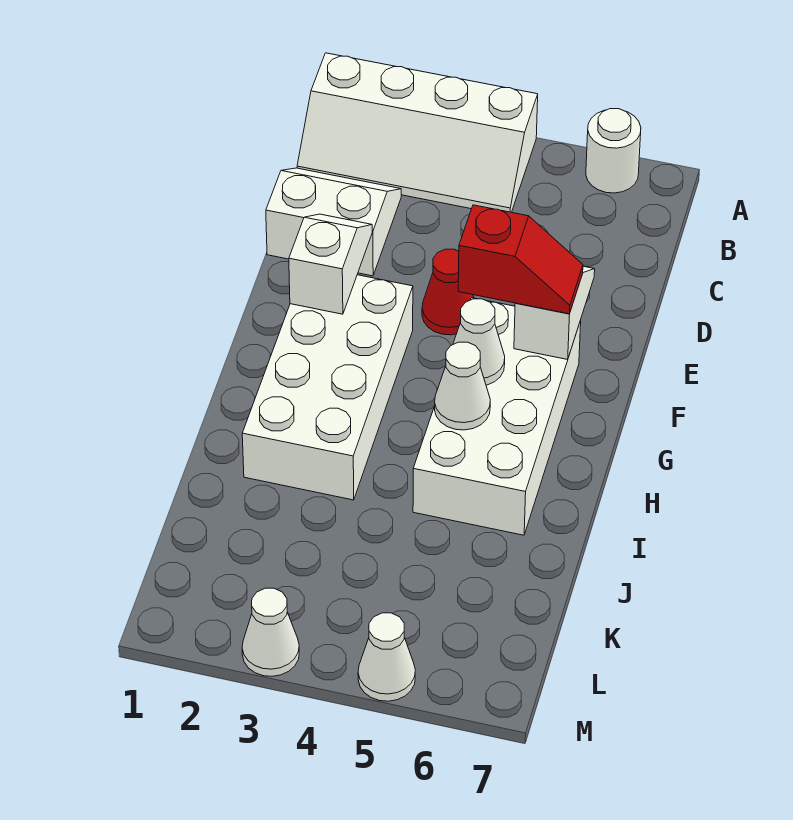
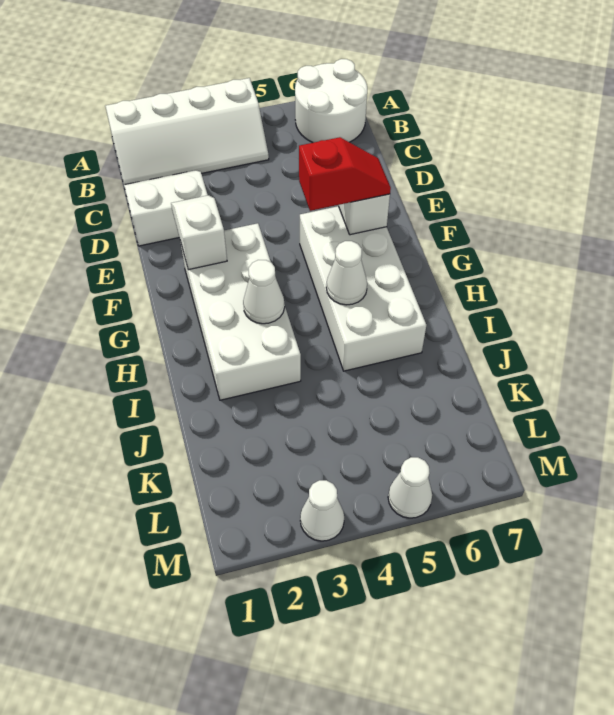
white round brick A6 level 1 -> white round brick A6:B7 level 1
red cone E4 level 1 -> none
white cone G5 level 2 -> white cone H3 level 2

